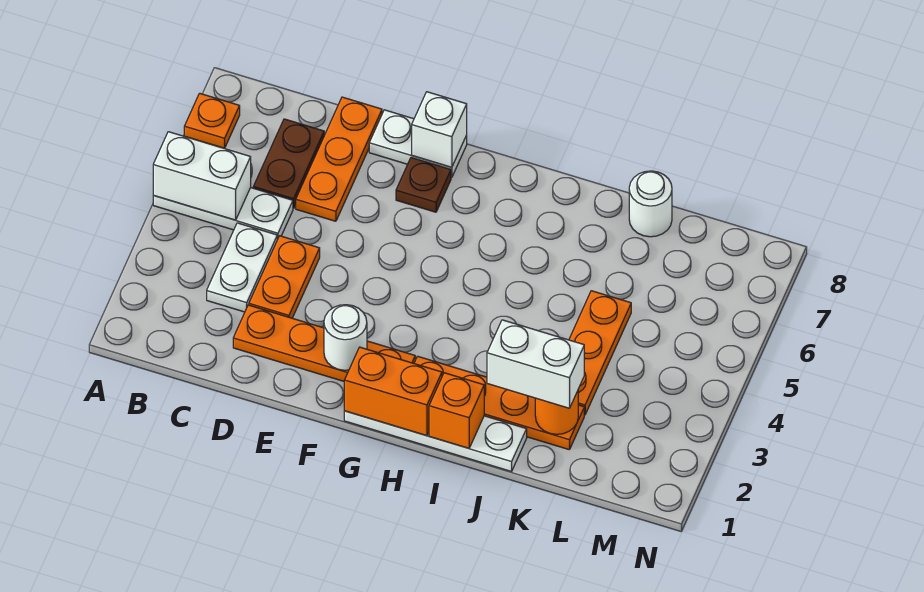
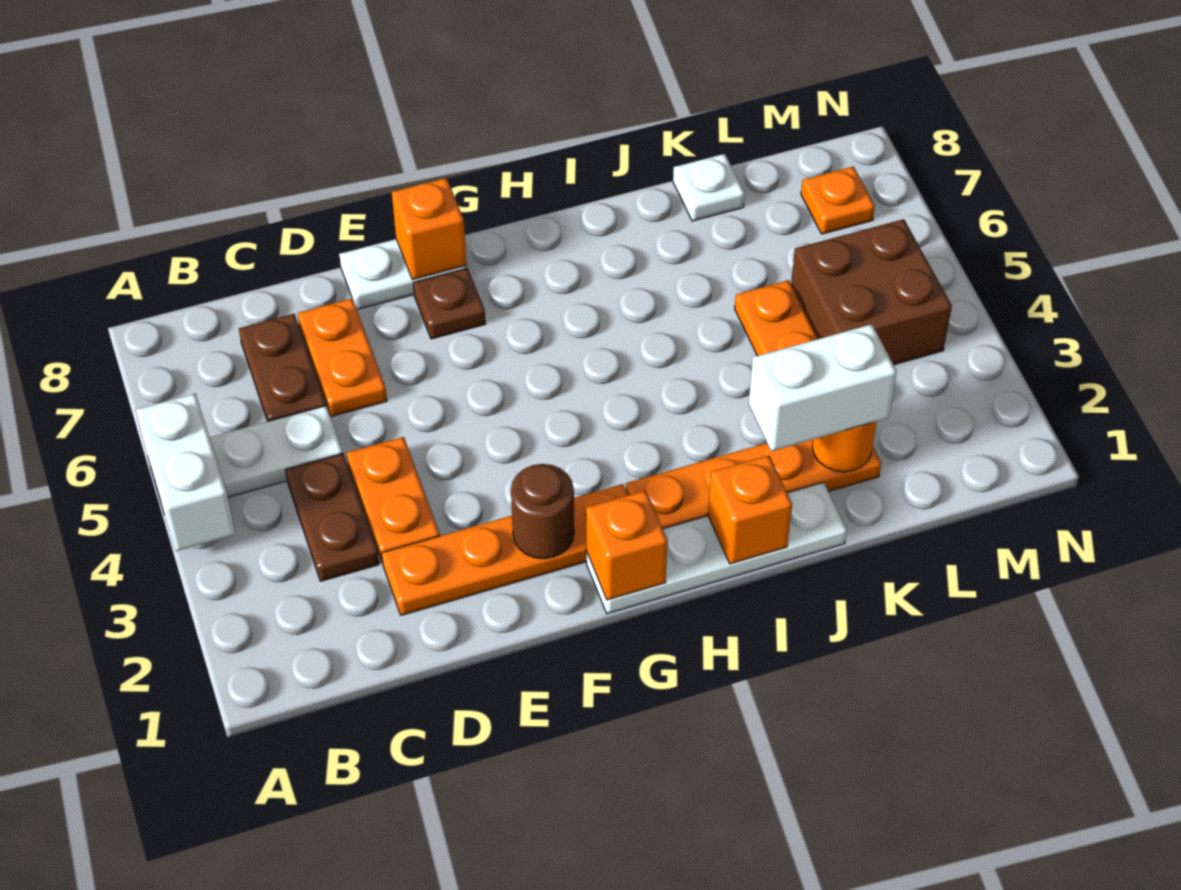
white brick A5:B5 level 2 -> white brick A4:A5 level 2
orange plate A7 level 1 -> orange plate M7 level 1
white plate C3:C4 level 1 -> brown plate C3:C4 level 1
orange plate D6:D8 level 1 -> orange plate D6:D7 level 1
white round brick F2 level 2 -> brown round brick F2 level 2
white brick F8 level 2 -> orange brick F8 level 2
orange brick G1:H1 level 2 -> orange brick G1 level 2
white round brick K8 level 1 -> white plate K8 level 1
none -> brown brick L4:M5 level 1

